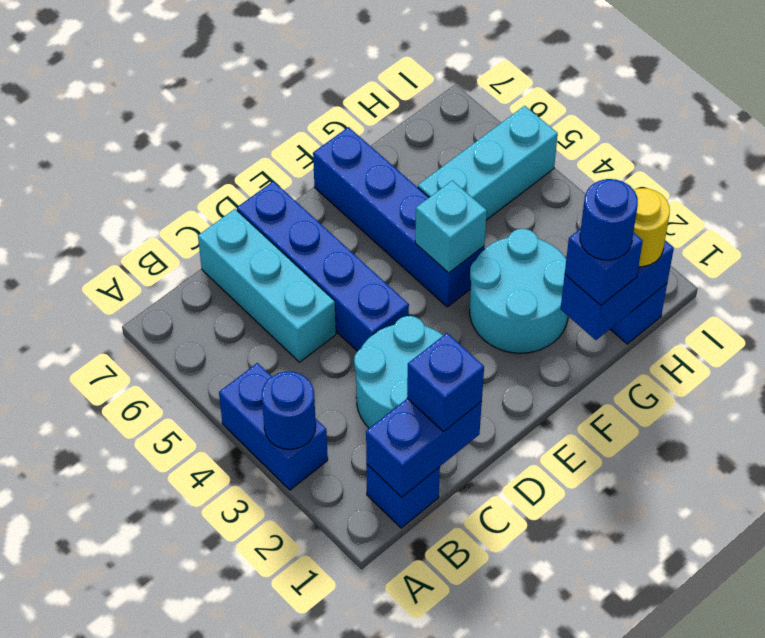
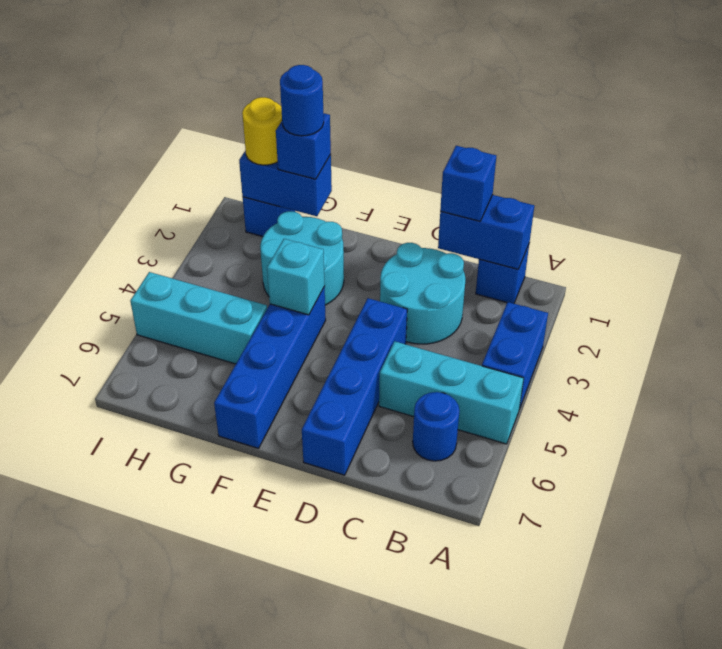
blue round brick A3 level 2 -> blue round brick B6 level 1
cyan brick C5:C7 level 1 -> cyan brick A5:C5 level 1

